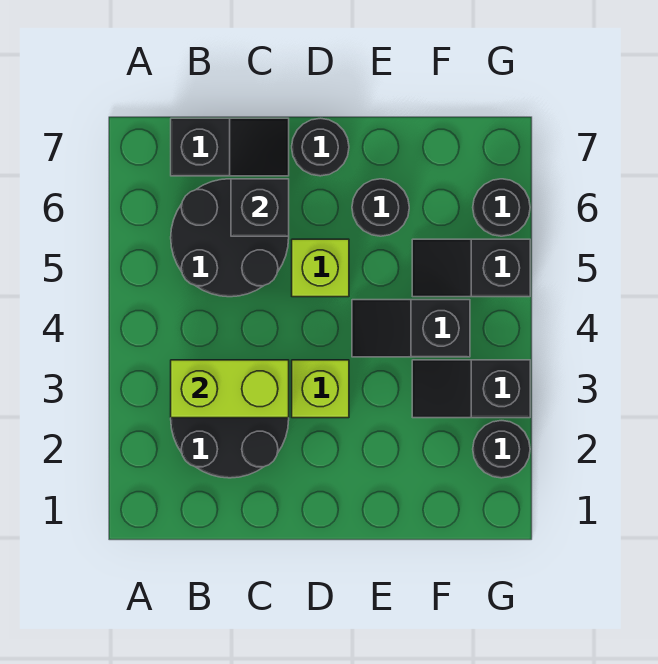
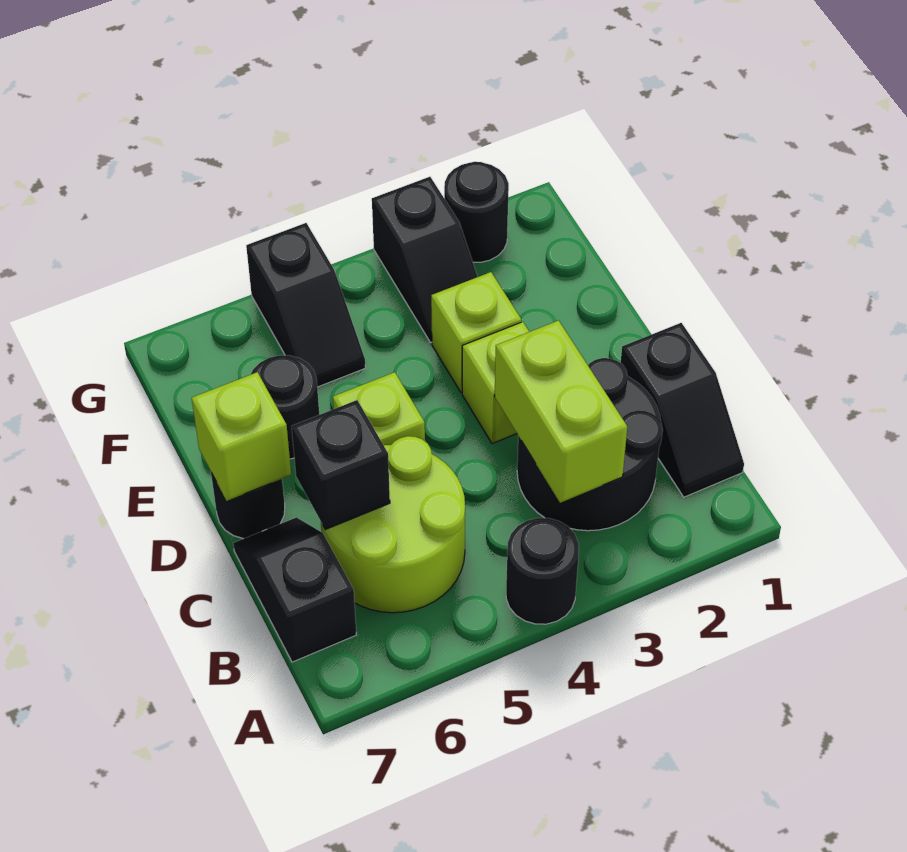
black round brick B5:C6 level 1 -> lime round brick B5:C6 level 1
none -> lime brick D7 level 2
none -> lime brick E3 level 1
black slope E4:F4 level 1 top F -> black slope B1:C1 level 1 top C
black round brick G6 level 1 -> black round brick A4 level 1

